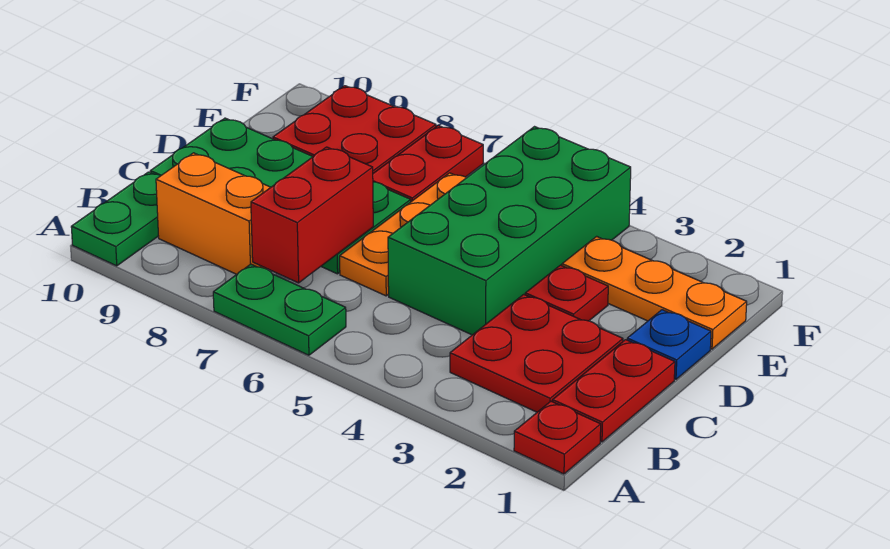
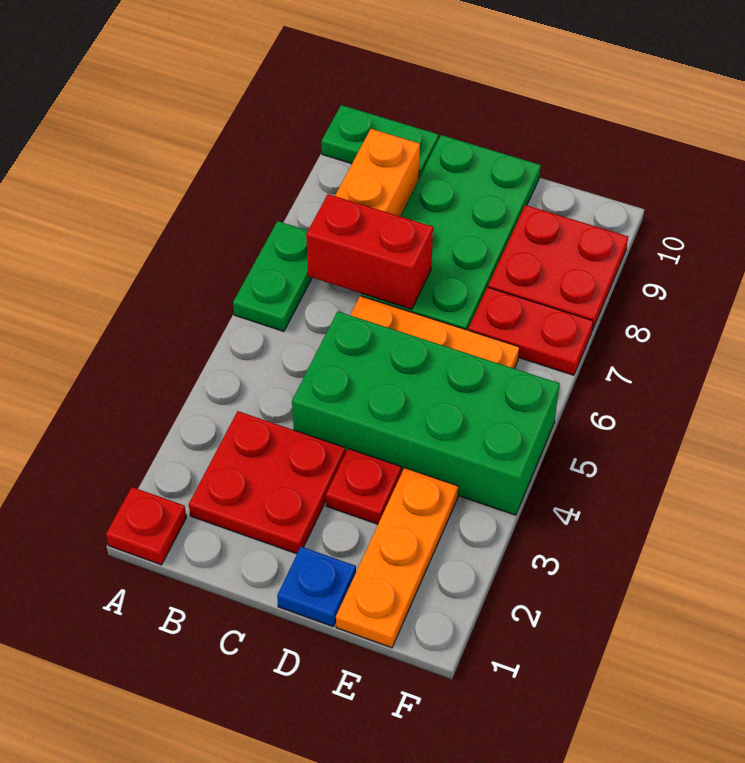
red plate B1:C1 level 1 -> none

